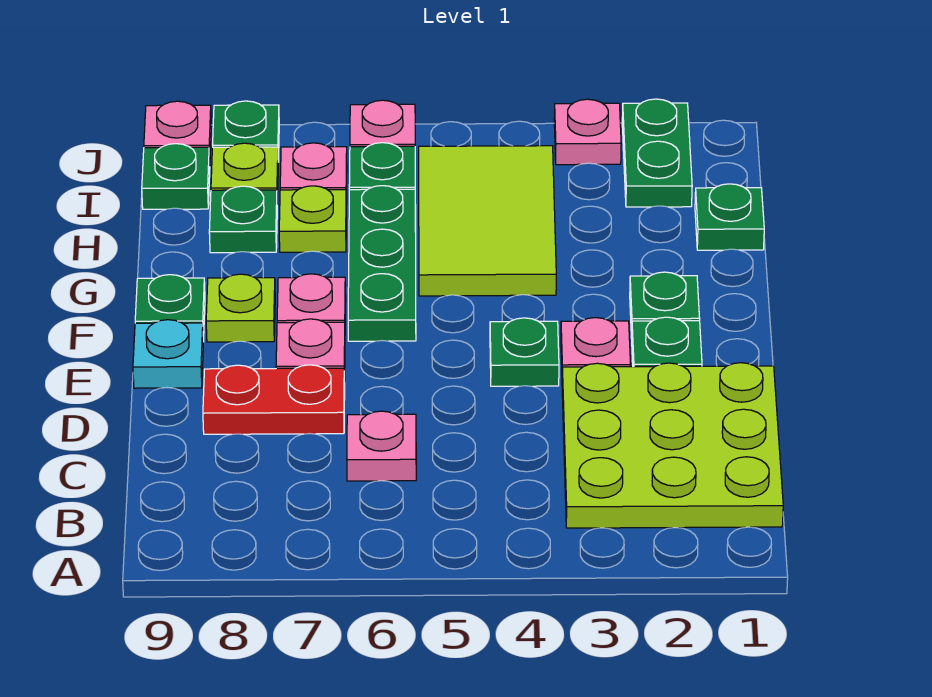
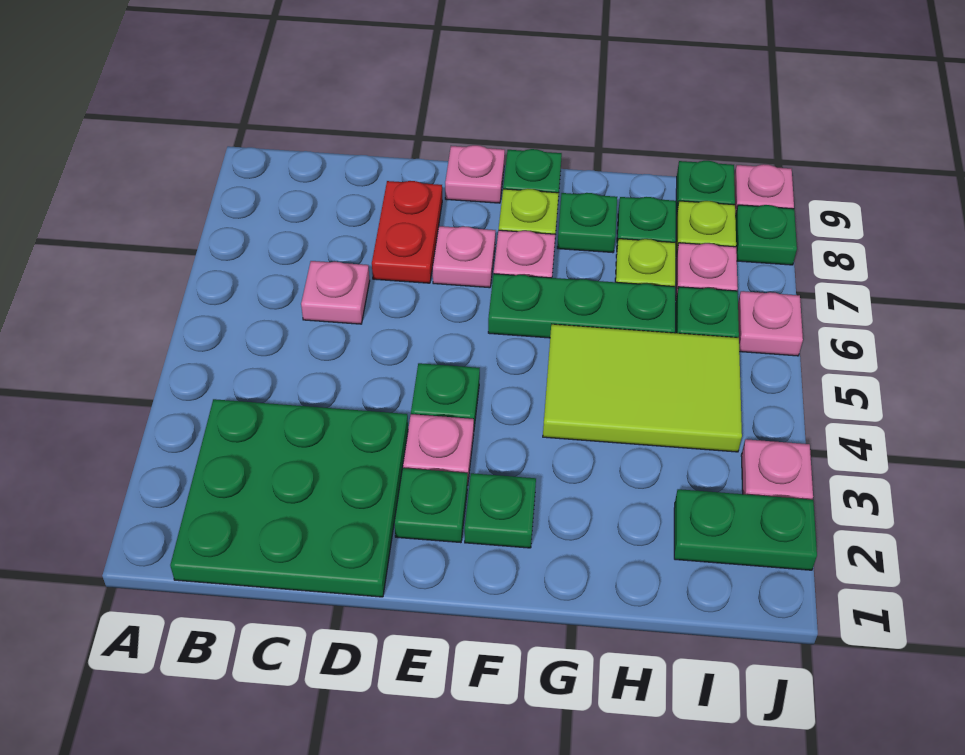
lime plate B1:D3 level 1 -> green plate B1:D3 level 1
cyan plate E9 level 1 -> pink plate E9 level 1
green plate H1 level 1 -> green plate G8 level 1

